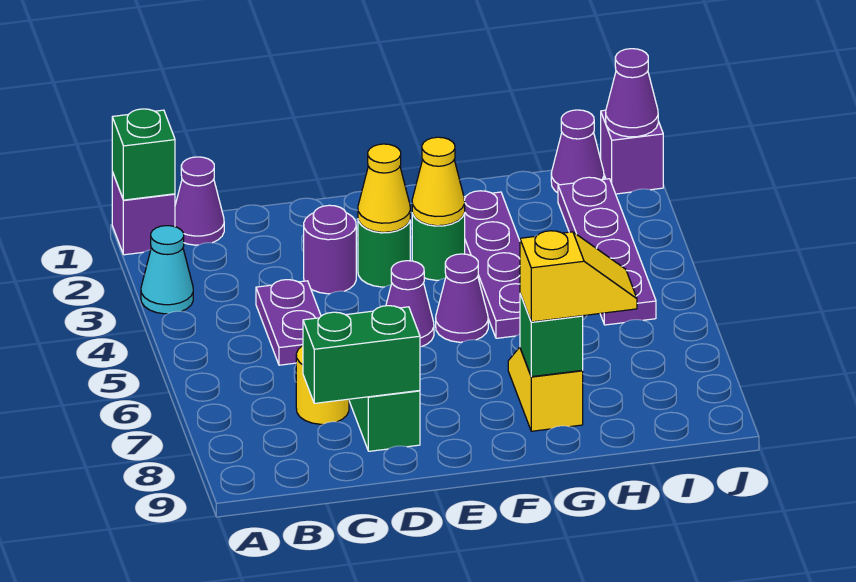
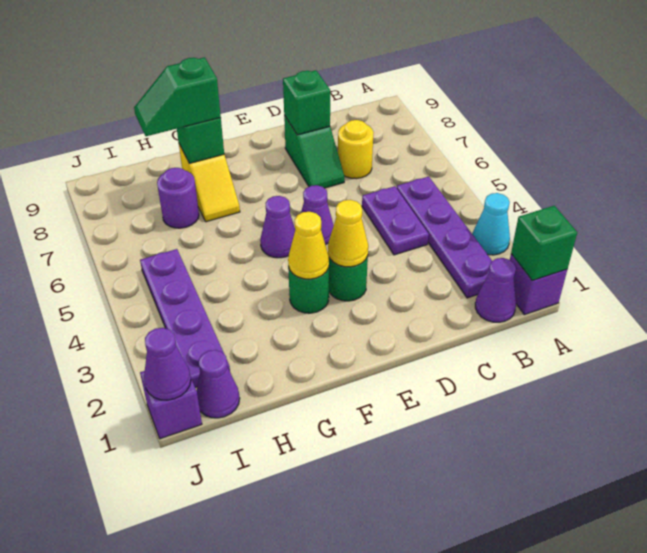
green brick C8:D8 level 2 -> green brick D8 level 2
purple round brick D3 level 1 -> purple round brick H7 level 1
purple plate G2:G5 level 1 -> purple plate B2:B5 level 1
yellow slope G8:H8 level 3 top G -> green slope G8:H8 level 3 top G

